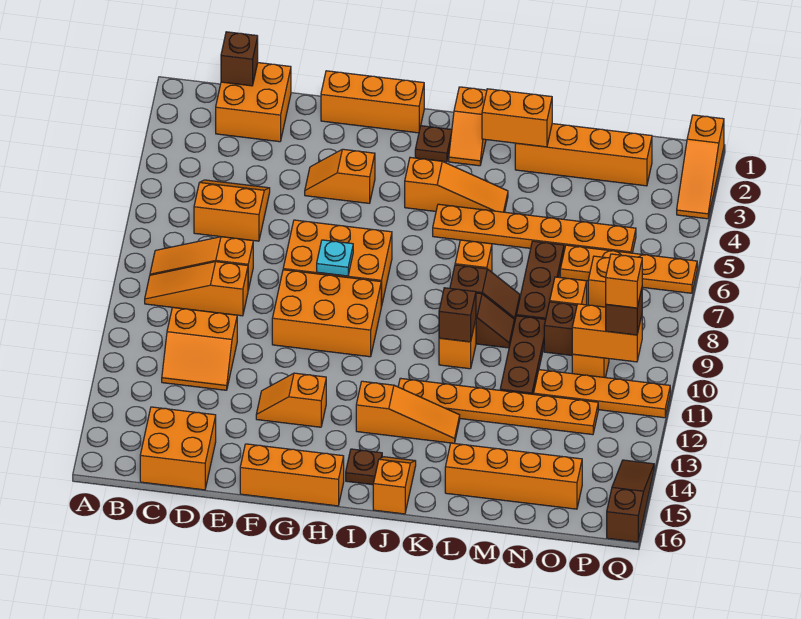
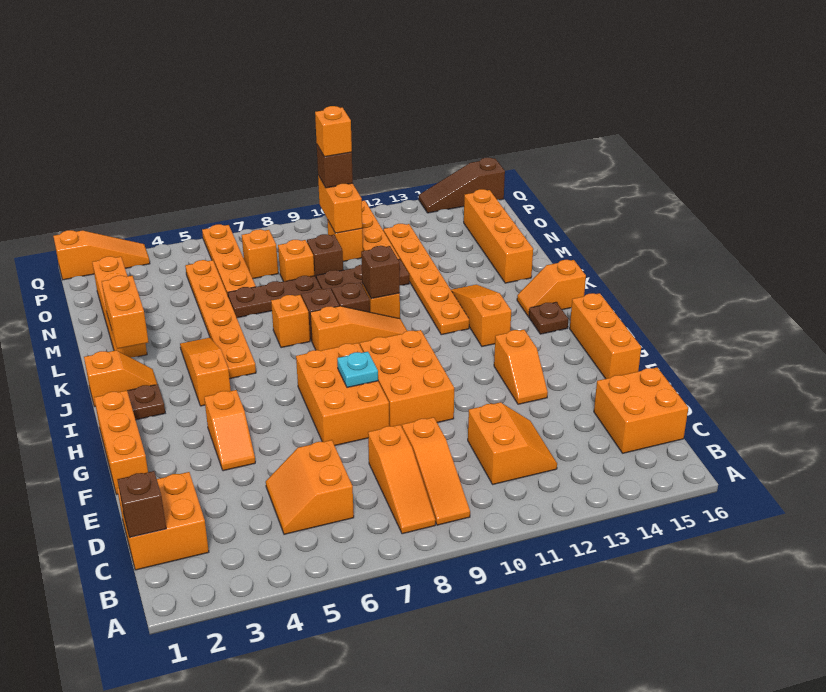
none -> orange slope J8:J10 level 1 top 8

